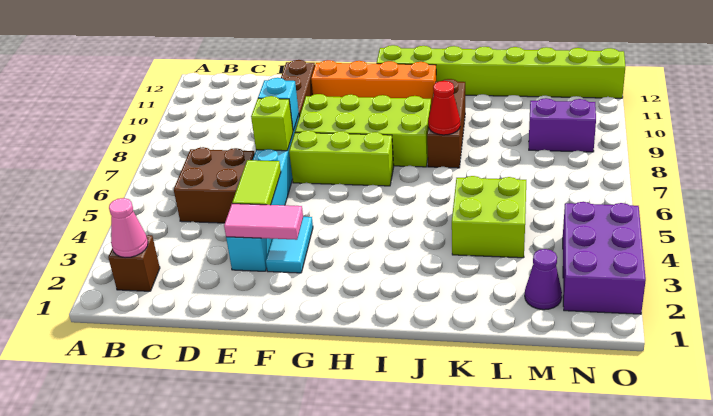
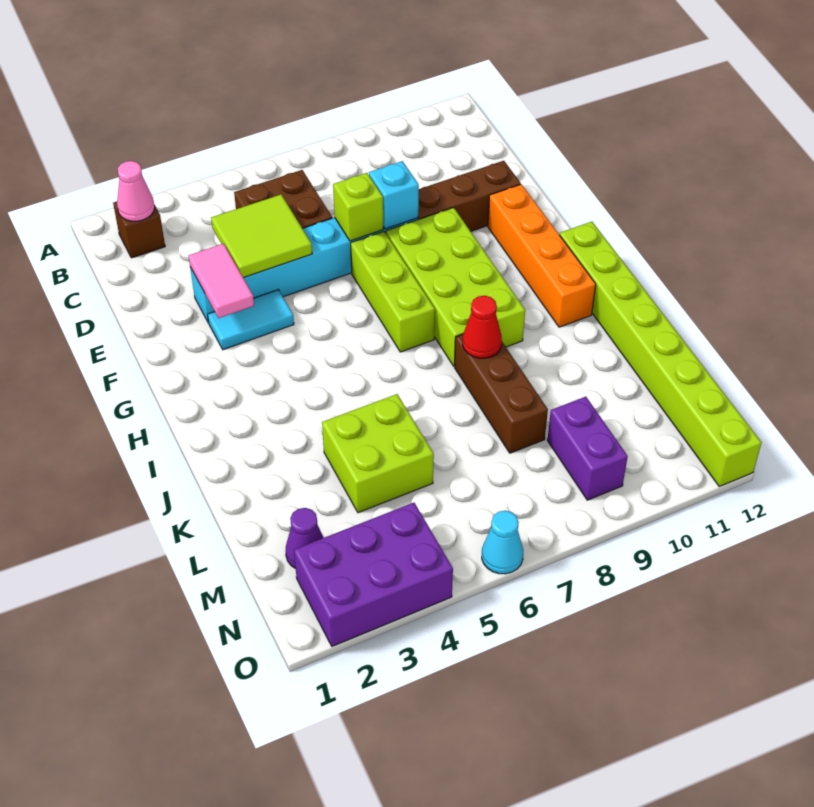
lime tile E4:E5 level 2 -> lime tile D4:E5 level 2
brown brick J8:J10 level 1 -> brown brick J8:L8 level 1
none -> cyan cone O6 level 1

